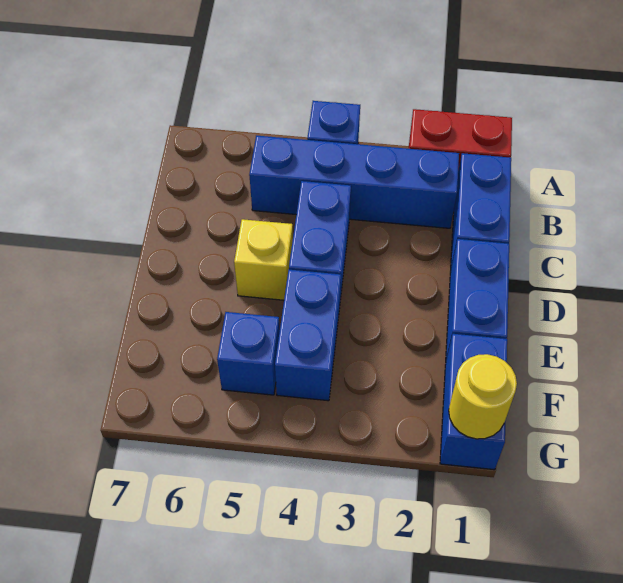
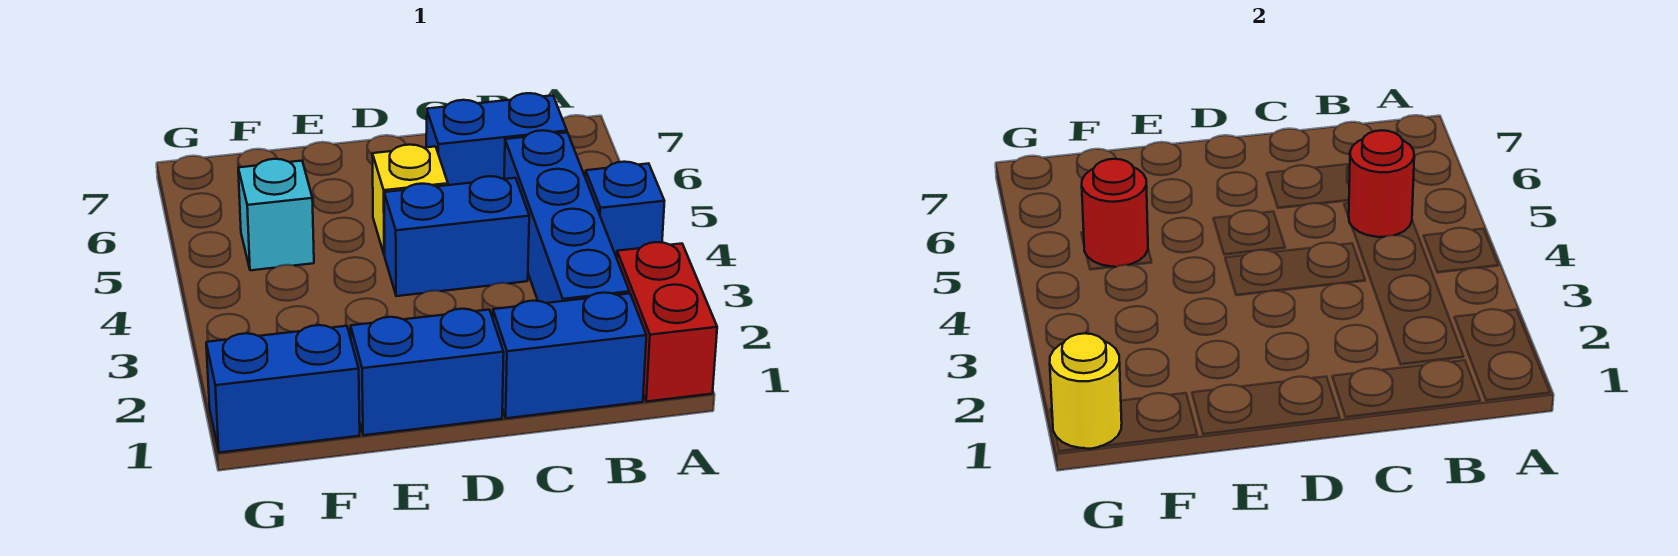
none -> red round brick B5 level 2
blue brick E4:F4 level 1 -> blue brick B6:C6 level 1
blue brick F5 level 1 -> cyan brick F5 level 1
none -> red round brick F5 level 2

